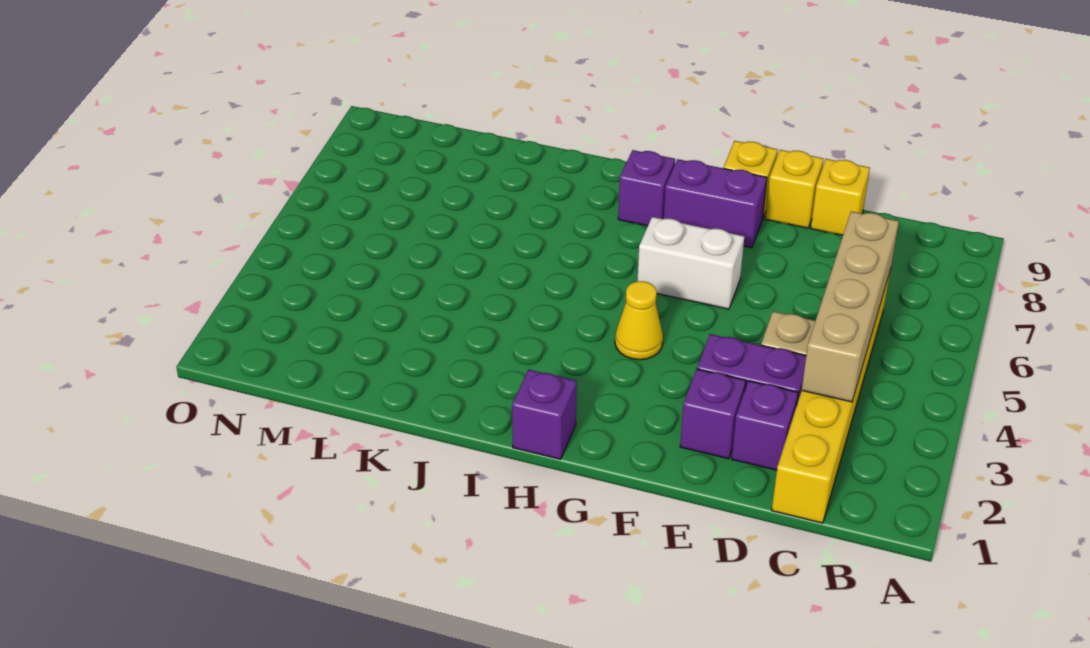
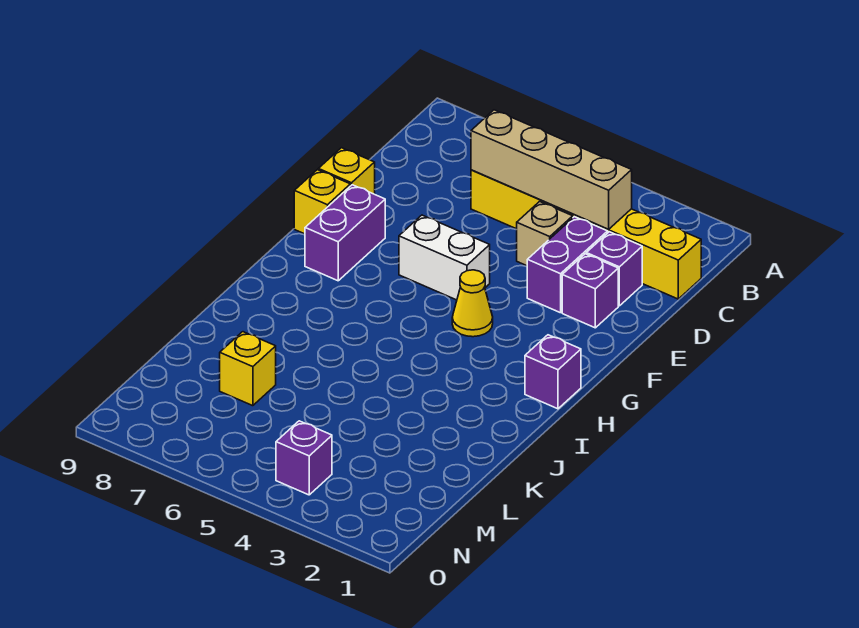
yellow brick D9 level 1 -> yellow brick L7 level 1
white brick F6:G6 level 1 -> white brick F5:F6 level 1
purple brick H8 level 1 -> purple brick N4 level 1

